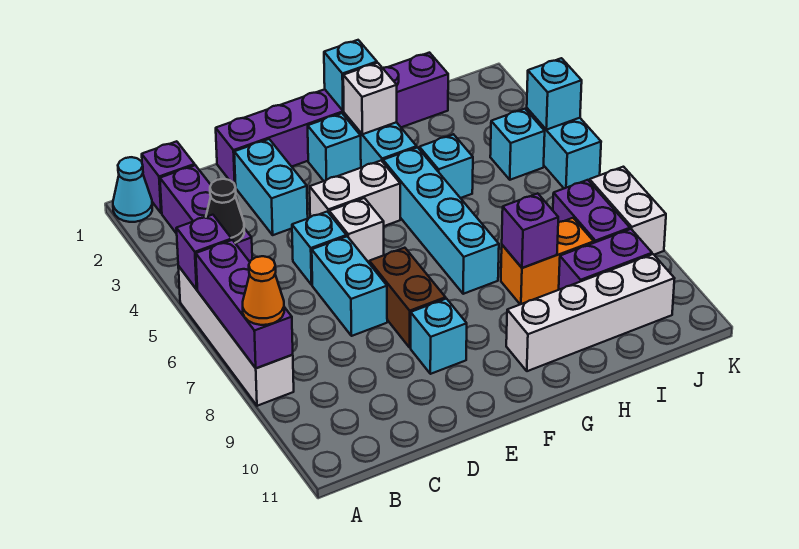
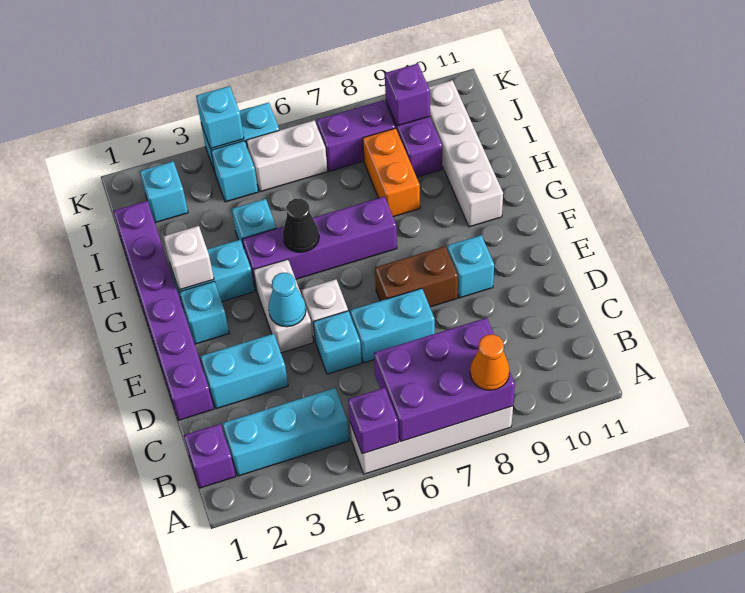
cyan cone A1 level 1 -> cyan cone E4 level 2
purple brick A6:A8 level 2 -> purple brick A6:B8 level 2
purple brick B2:B4 level 1 -> cyan brick B2:B4 level 1
black cone B4 level 2 -> black cone G5 level 2
cyan brick G1 level 2 -> cyan brick J2 level 1
cyan brick G4:G7 level 1 -> purple brick G4:G7 level 1
purple brick H8 level 2 -> purple brick J9 level 2
white brick K7:K8 level 1 -> white brick J5:J6 level 1

